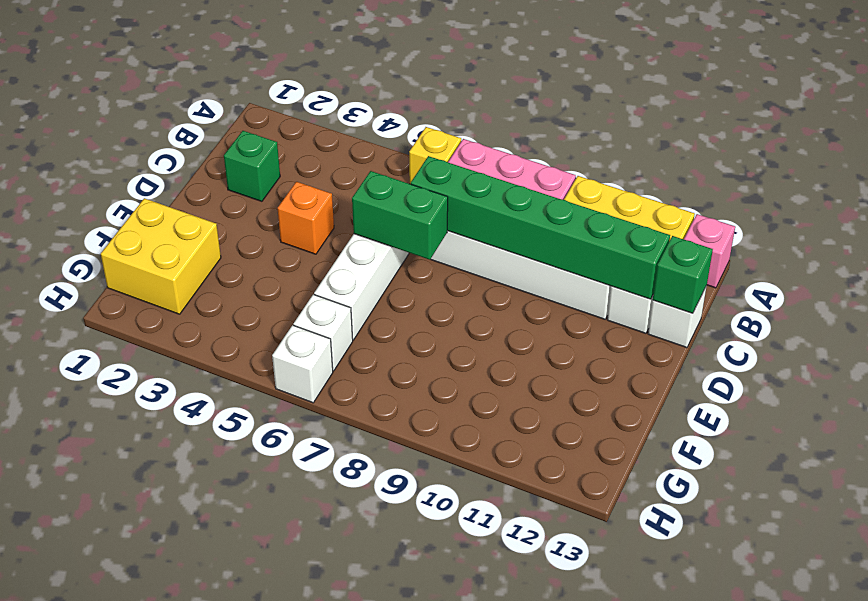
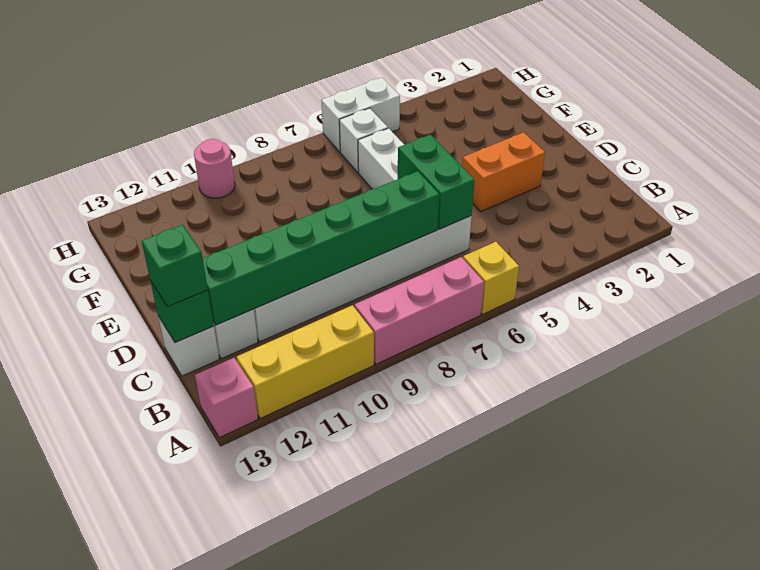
green brick C2 level 1 -> green brick C13 level 3
orange brick D4 level 1 -> orange brick D3:D4 level 1
green brick D6:D7 level 2 -> green brick C6:D6 level 2
yellow brick F1:G2 level 1 -> none
white brick H6 level 1 -> white brick H5:H6 level 1
none -> pink round brick H10 level 1

